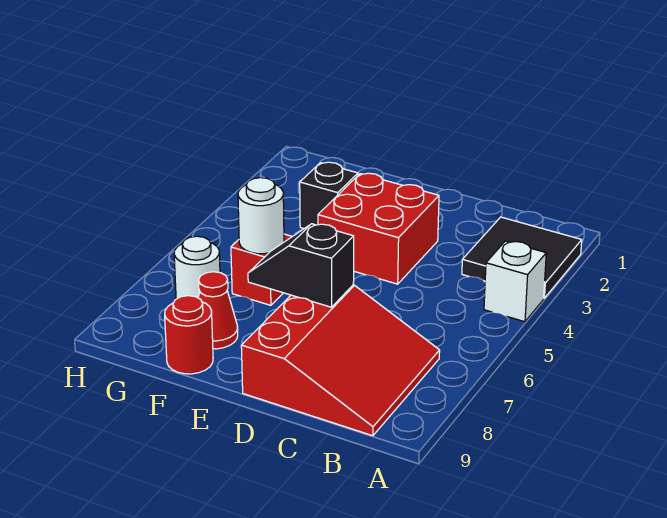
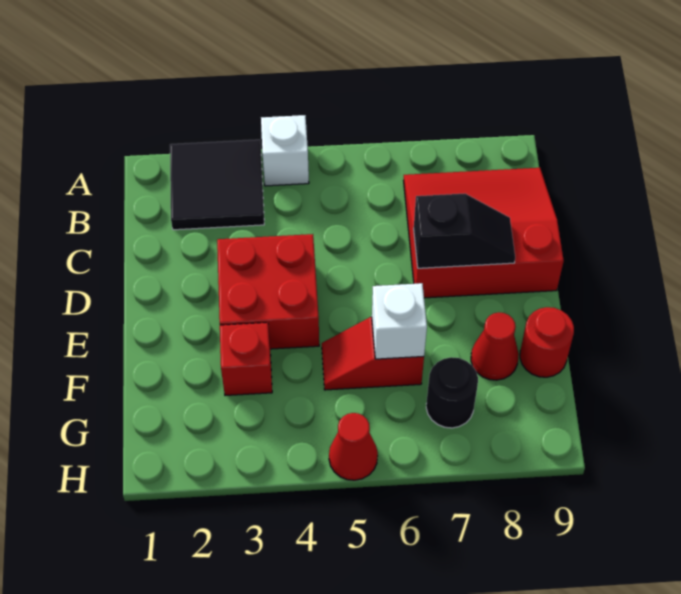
black slope D7:E7 level 2 top D -> black slope D7:D8 level 2 top 7
black brick F3 level 1 -> red brick F3 level 1
white round brick F6 level 2 -> white brick F6 level 2
white round brick G7 level 1 -> black round brick G7 level 1
none -> red cone H5 level 1

